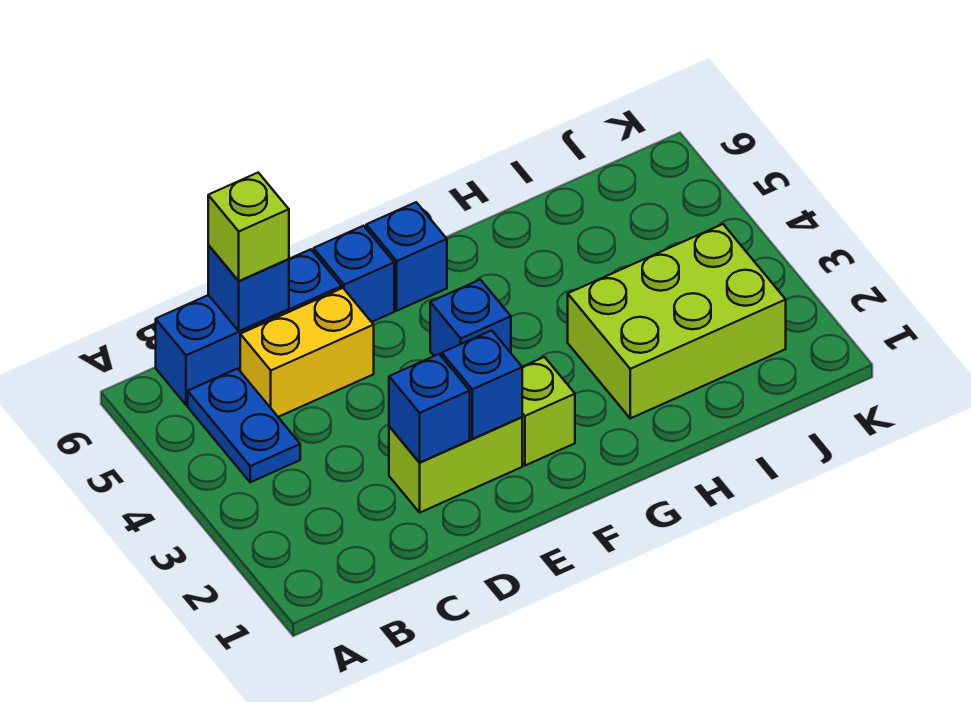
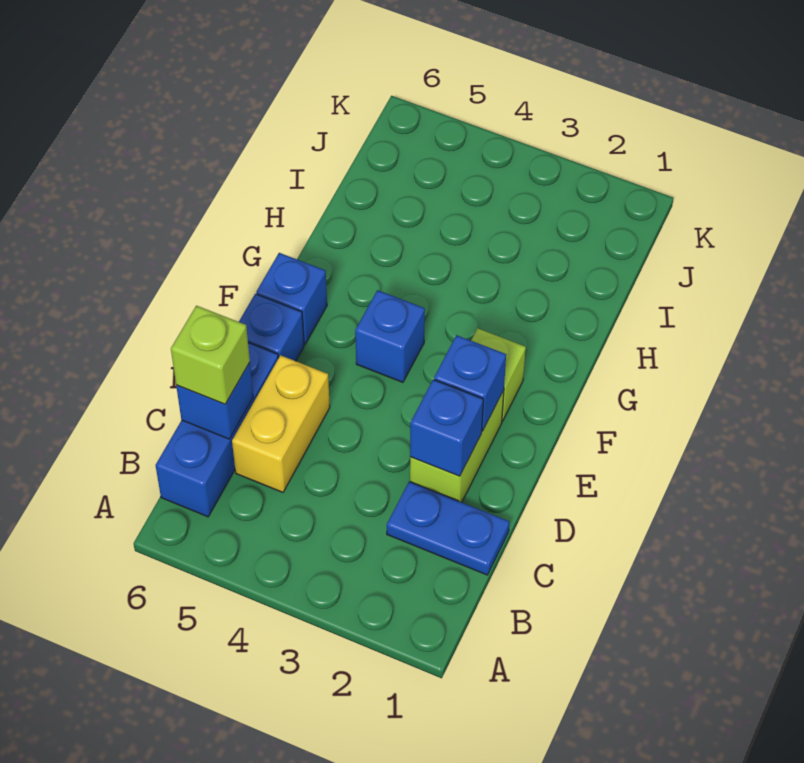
blue plate B4:B5 level 1 -> blue plate C1:C2 level 1
lime brick H2:J3 level 1 -> none

